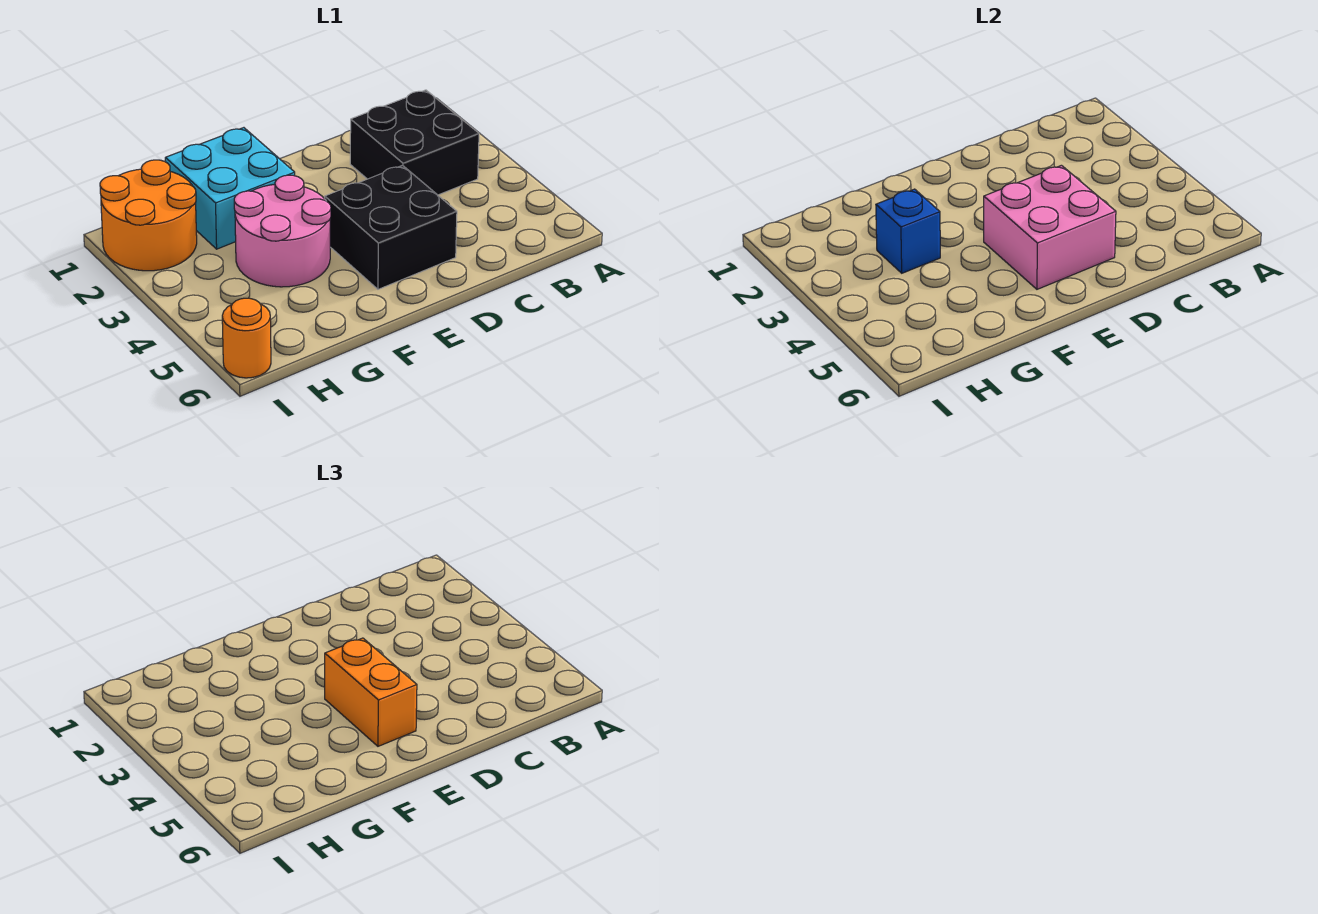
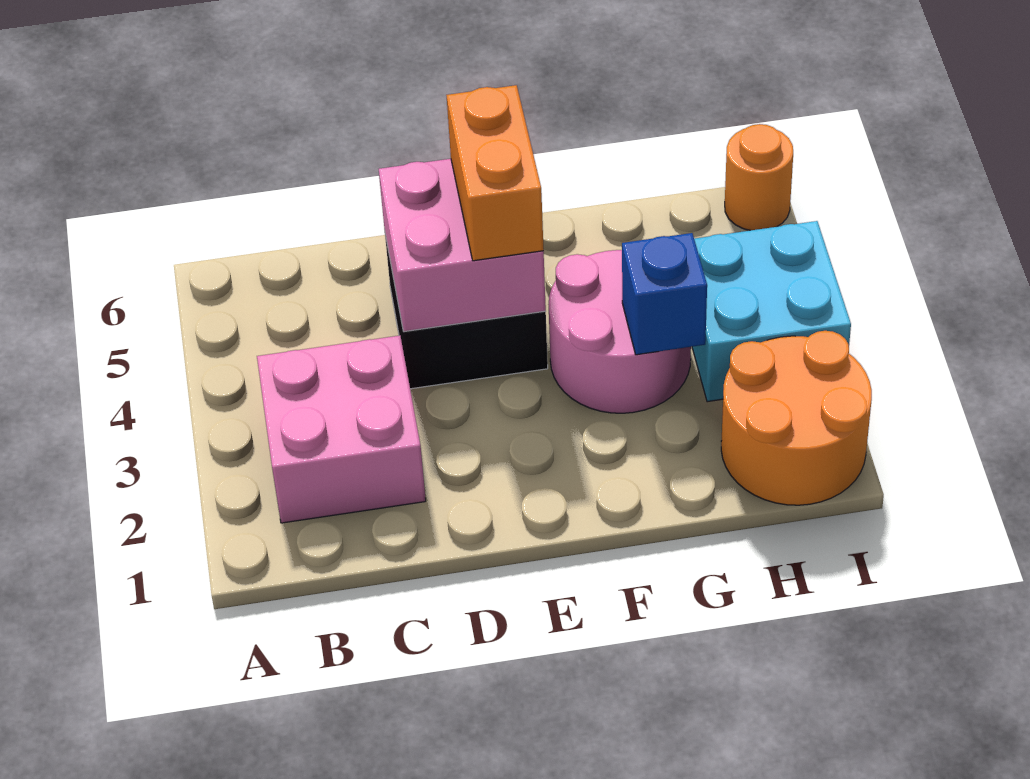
black brick B2:C3 level 1 -> pink brick B2:C3 level 1
cyan brick F1:G2 level 1 -> cyan brick H3:I4 level 1

